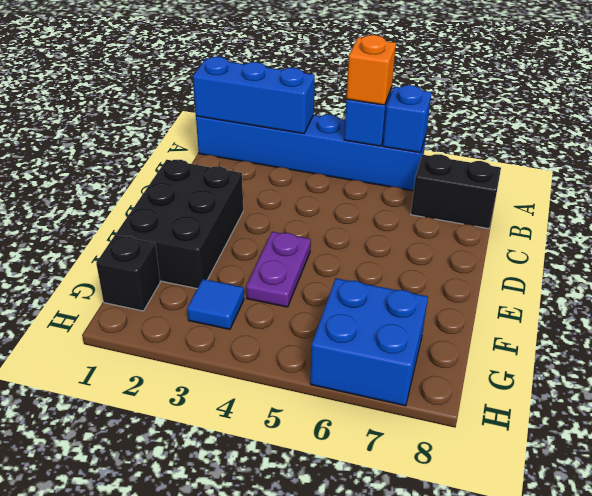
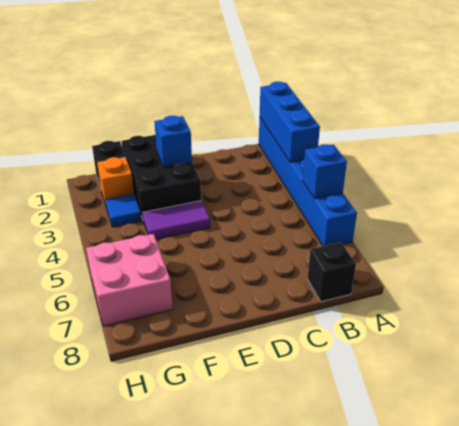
orange brick A5 level 3 -> orange brick G2 level 1
blue brick A6 level 2 -> blue brick E2 level 2
black brick B7:B8 level 1 -> black brick B8 level 1
black brick D1:F2 level 1 -> black brick E1:F3 level 1
purple plate E4:F4 level 1 -> purple tile E4:F4 level 1
blue brick G6:H7 level 1 -> pink brick G6:H7 level 1

